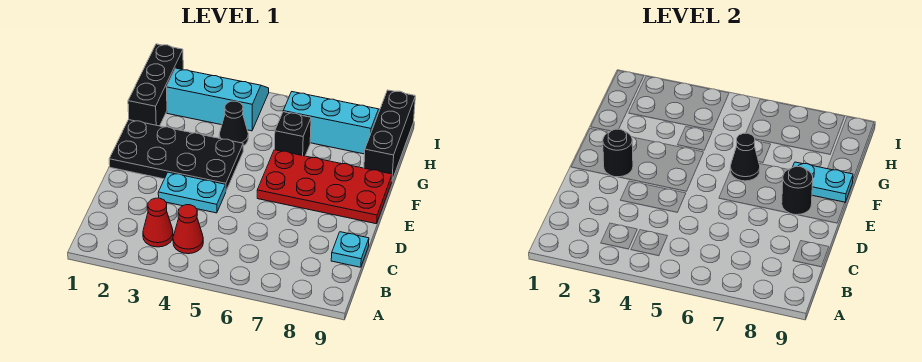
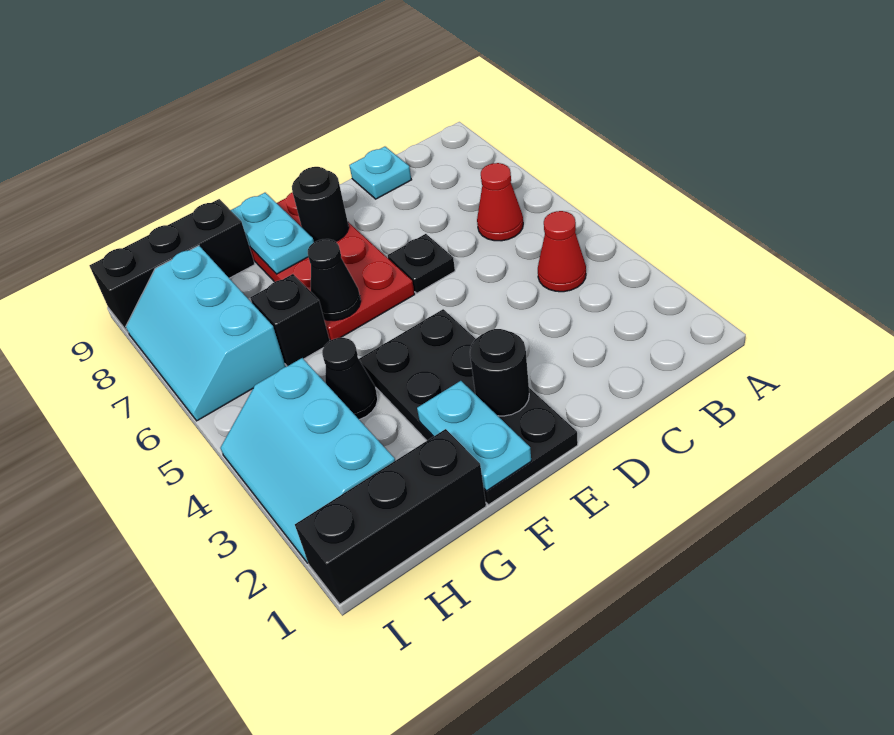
red cone B3 level 1 -> red cone B6 level 1
cyan plate D3:D4 level 1 -> cyan plate F1:F2 level 2
none -> black plate D6 level 1

